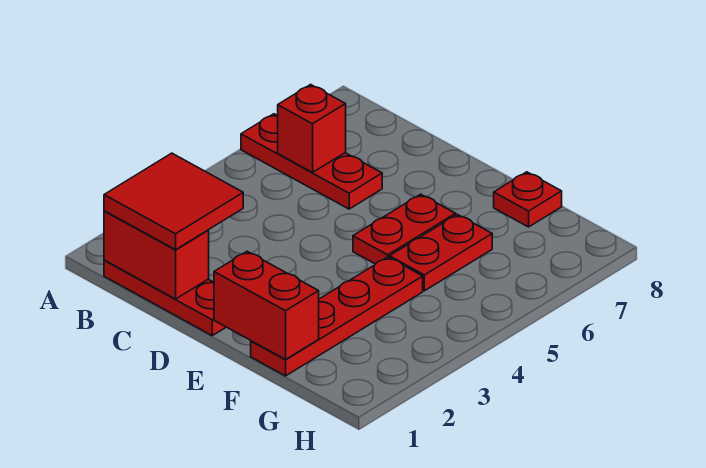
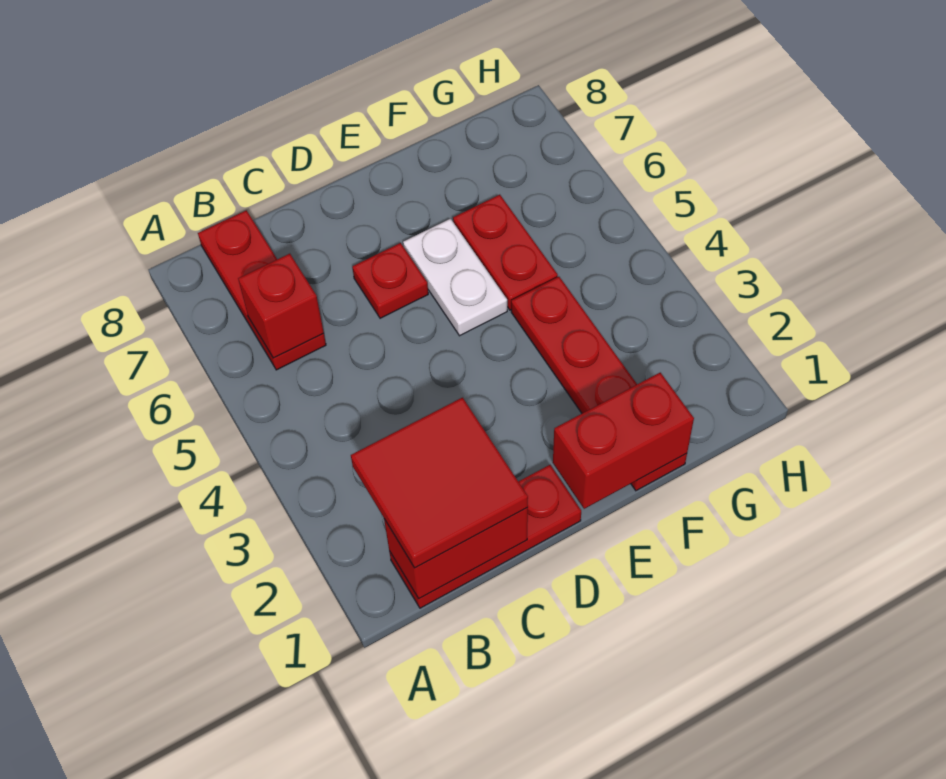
red plate A6:C6 level 1 -> red plate B6:B8 level 1
red plate E5:E6 level 1 -> white plate E5:E6 level 1
red plate F8 level 1 -> red plate D6 level 1

